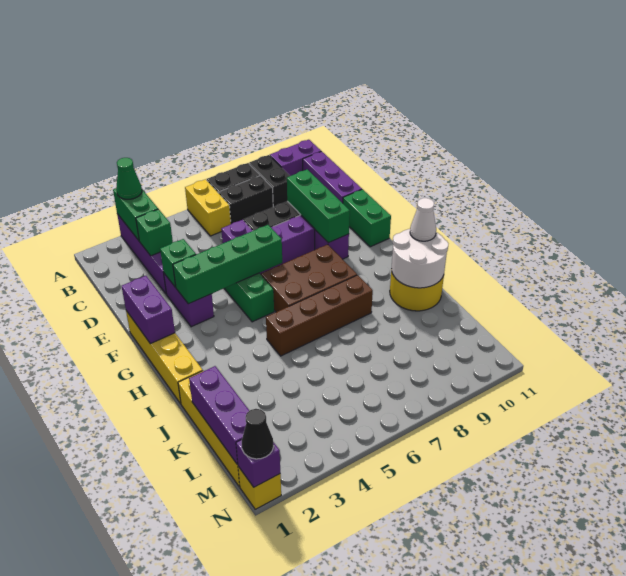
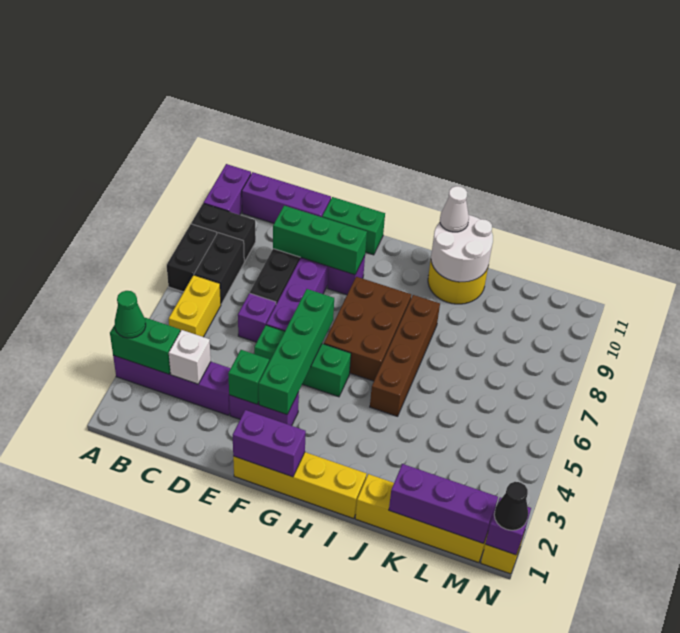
yellow brick A6:B6 level 1 -> yellow brick B5:B6 level 1
green brick C3 level 2 -> white brick C3 level 2

